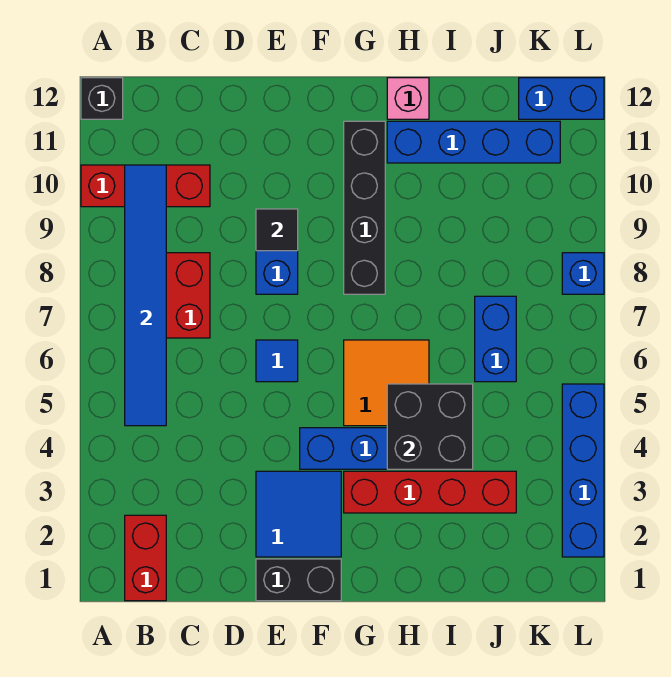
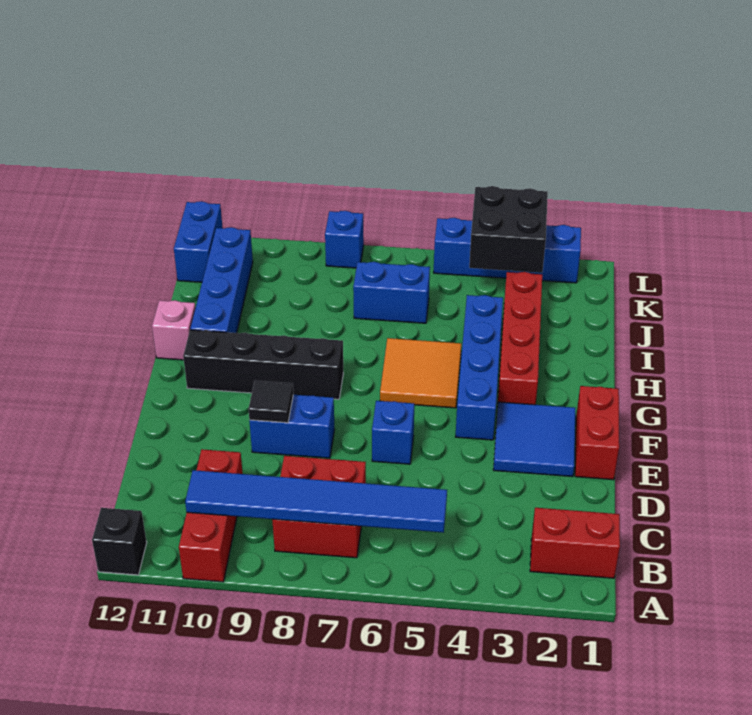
black brick E1:F1 level 1 -> red brick E1:F1 level 1
blue tile E6 level 1 -> blue brick E6 level 1
black brick H4:I5 level 2 -> black brick K3:L4 level 2

